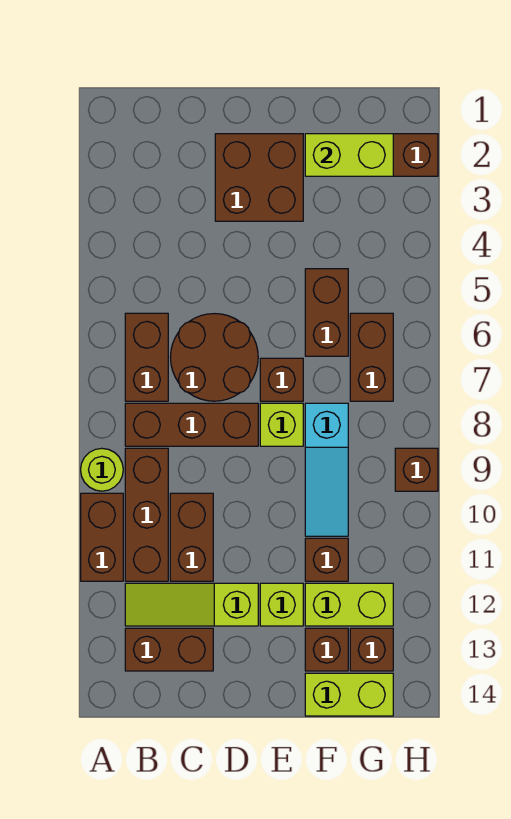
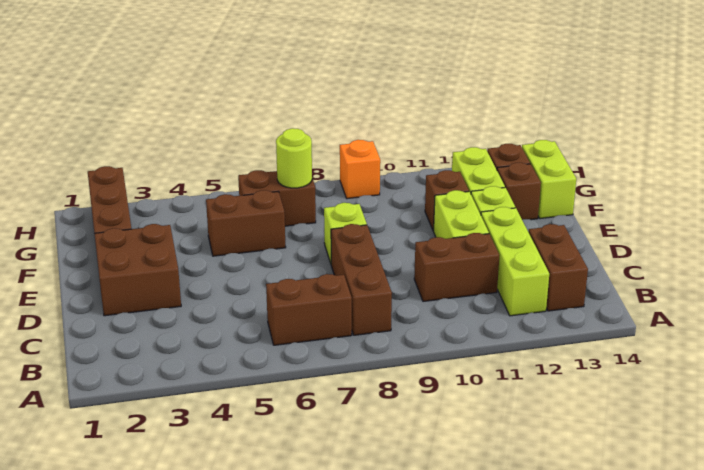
lime round brick A9 level 1 -> lime round brick G7 level 2
brown brick A10:A11 level 1 -> none
brown brick B9:B11 level 1 -> none
lime slope B12:D12 level 1 top D -> lime brick B12:D12 level 1
brown round brick C6:D7 level 1 -> none
brown brick E7 level 1 -> none
lime brick F2:G2 level 2 -> lime brick D11:E11 level 1
cyan slope F8:F10 level 1 top 8 -> none
brown brick H9 level 1 -> orange brick H9 level 1

